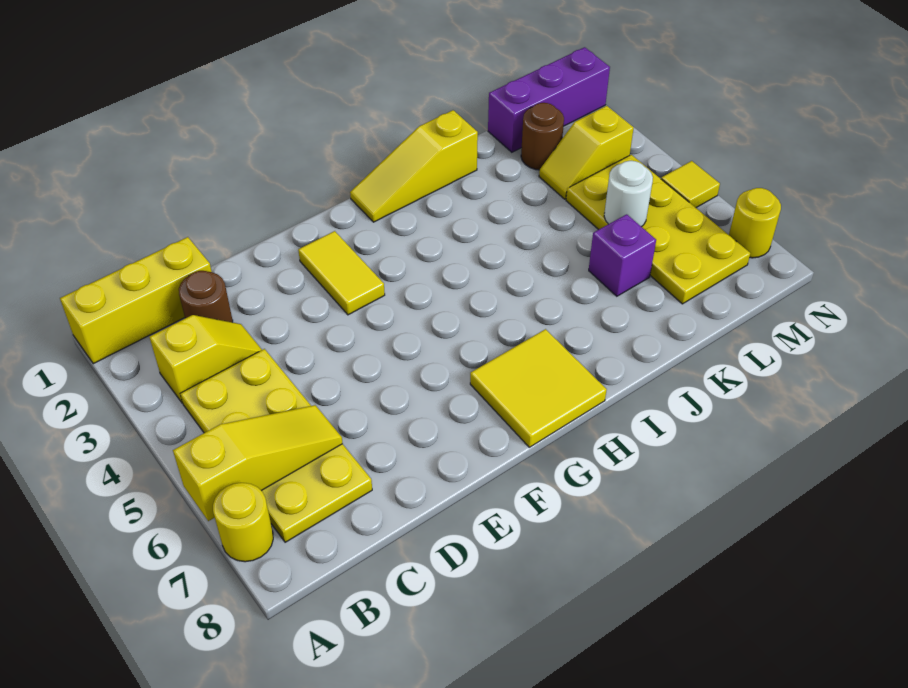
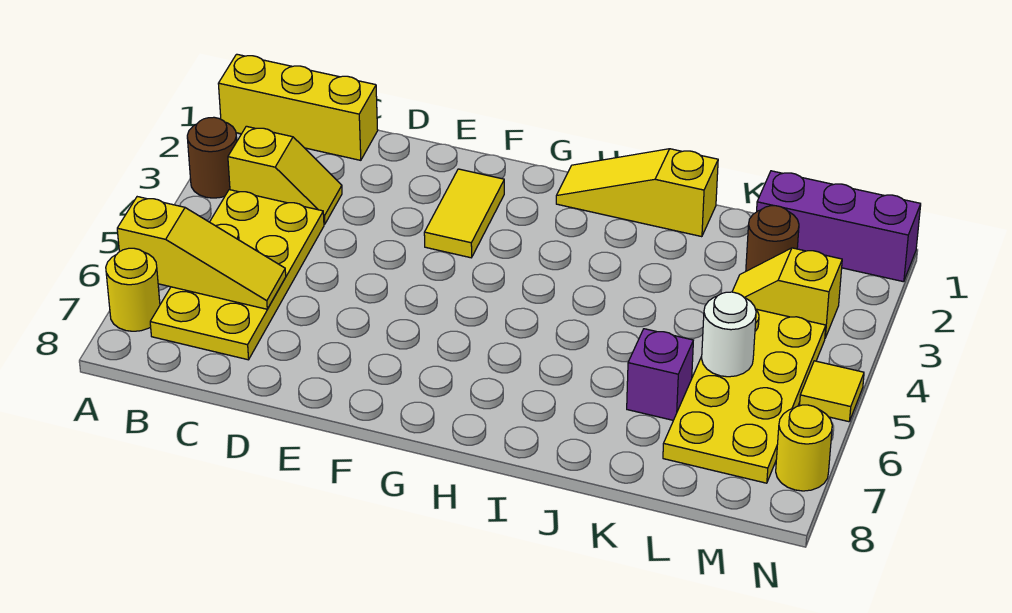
brown round brick C2 level 1 -> brown round brick A3 level 1
yellow tile G7:H8 level 1 -> none

